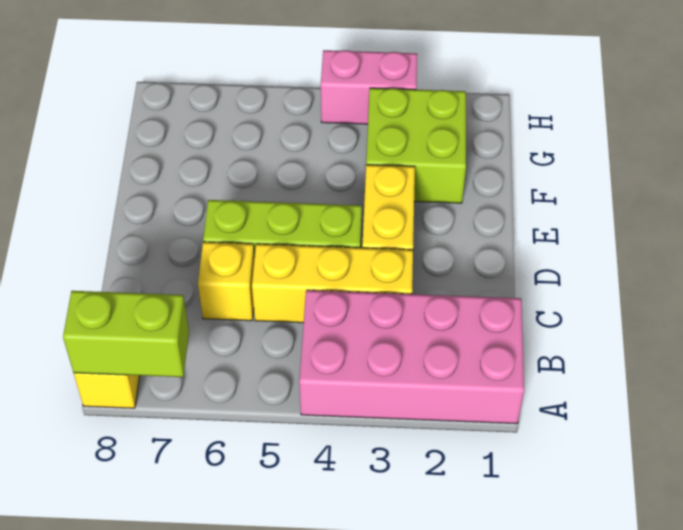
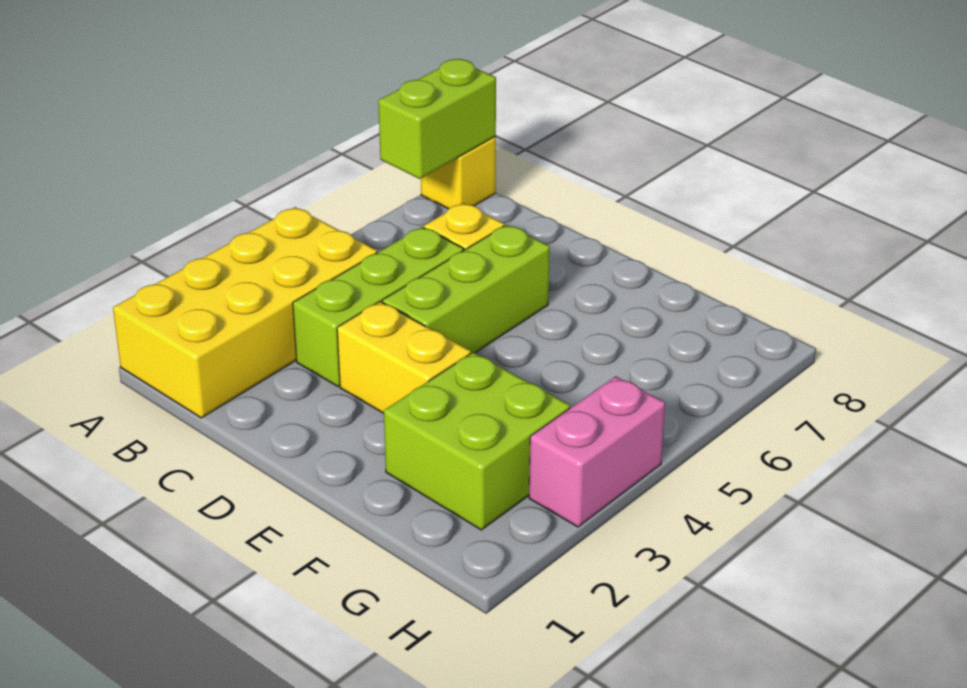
pink brick A1:B4 level 1 -> yellow brick A1:B4 level 1
yellow brick C3:C5 level 1 -> lime brick C3:C5 level 1

